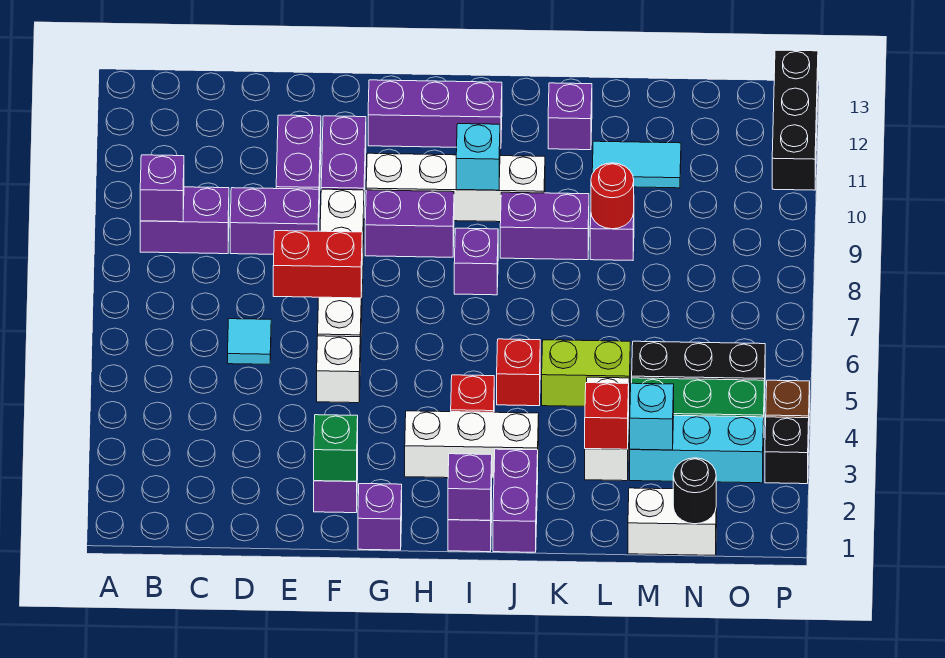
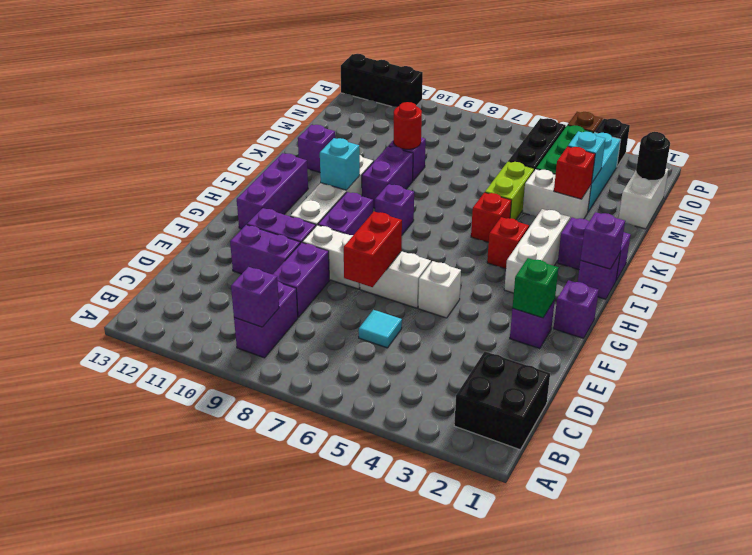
none -> black brick B1:C2 level 1
cyan tile L11:M11 level 1 -> none

